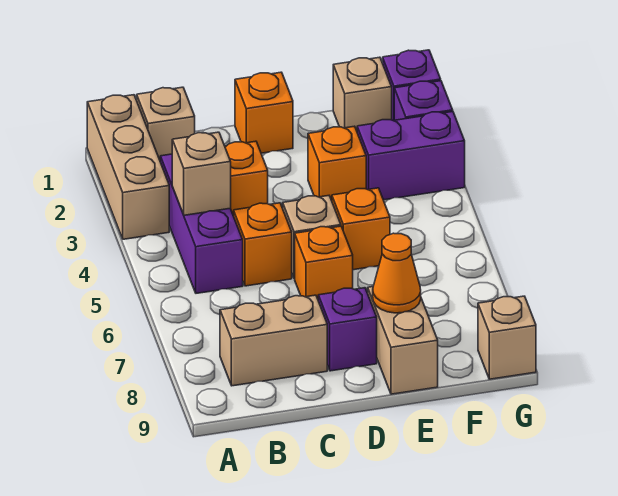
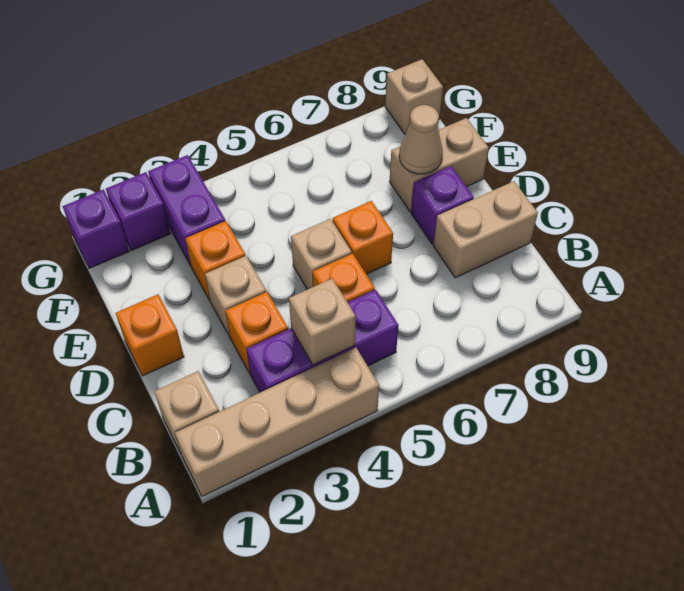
tan brick A1:A3 level 1 -> tan brick A1:A4 level 1
tan brick B8:C8 level 1 -> tan brick C8:C9 level 1
orange brick E5 level 1 -> none
orange cone E8 level 2 -> tan cone E8 level 2
tan brick F1 level 1 -> tan brick D3 level 1

